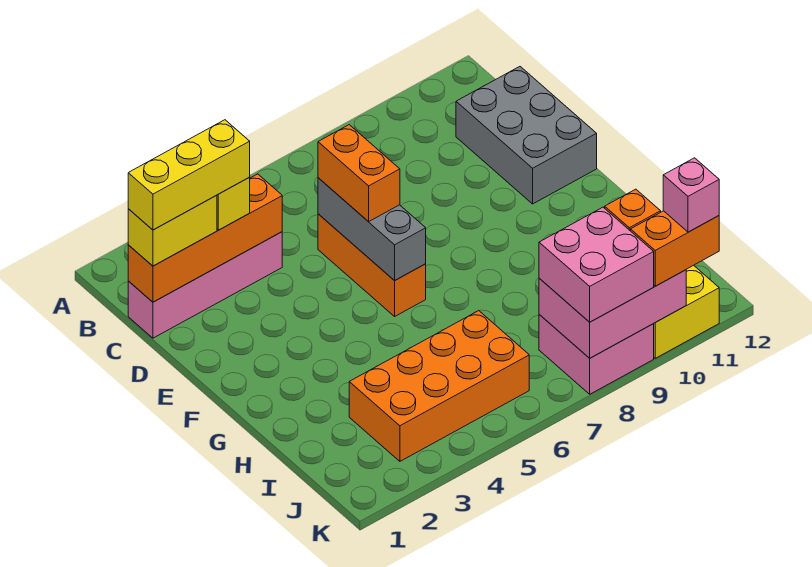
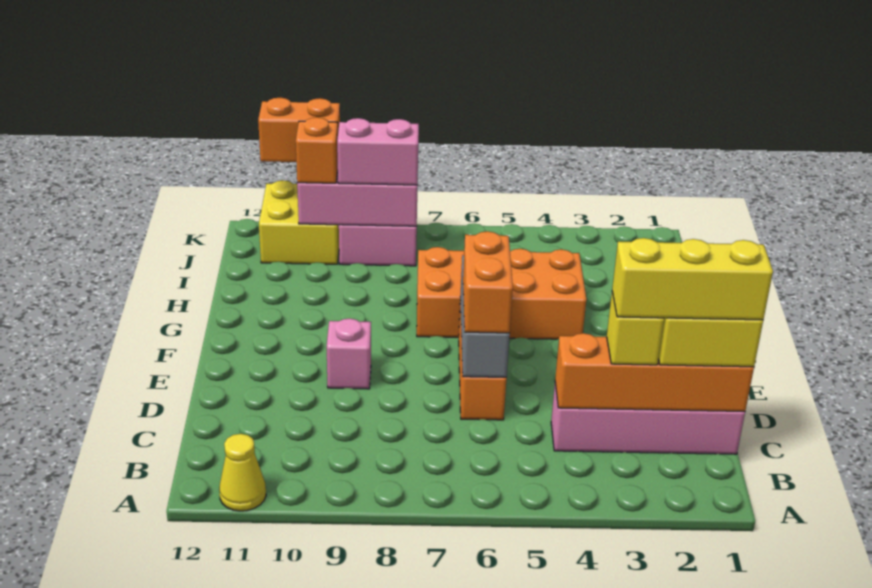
none -> yellow cone A11 level 1
grey brick C11:E12 level 1 -> none
orange brick I3:J6 level 1 -> orange brick G4:H7 level 1
pink brick J8:K9 level 3 -> pink brick J8:J9 level 3
pink brick K11 level 4 -> pink brick E9 level 1

